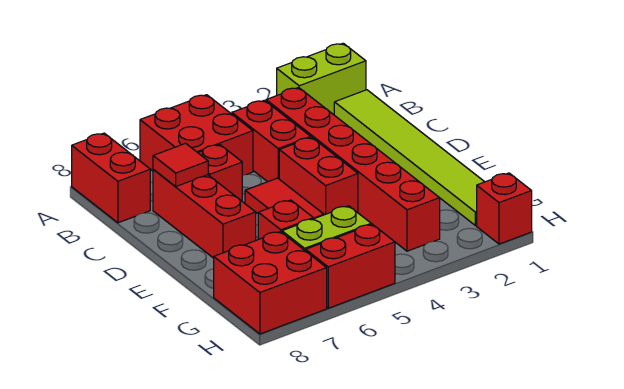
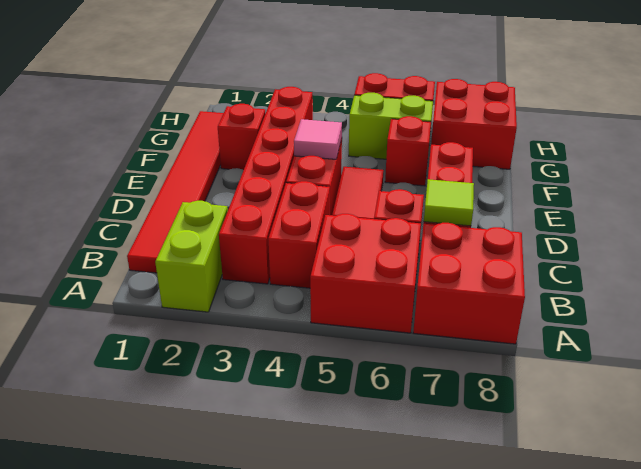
lime brick A1:A2 level 1 -> lime brick A2:B2 level 1
red brick A8:B8 level 1 -> red brick A7:B8 level 1
lime tile B1:G1 level 1 -> red tile B1:G1 level 1
red tile C7 level 2 -> lime tile C7 level 2
none -> pink tile E4 level 2
red brick H1 level 1 -> red brick F2 level 1

